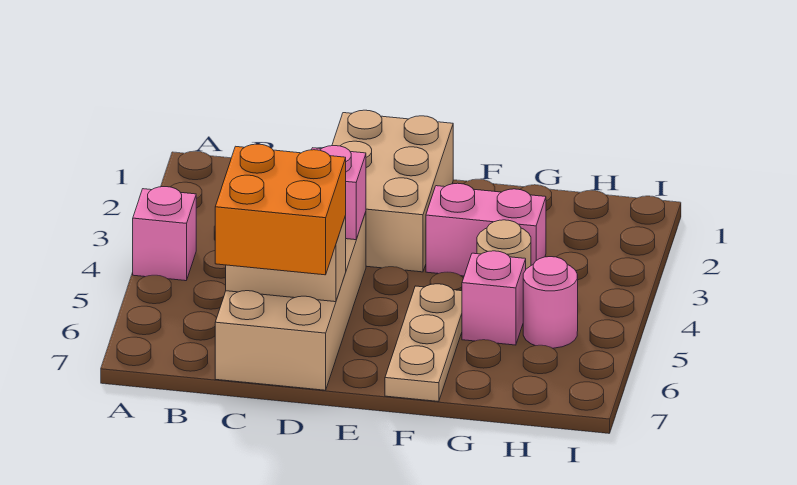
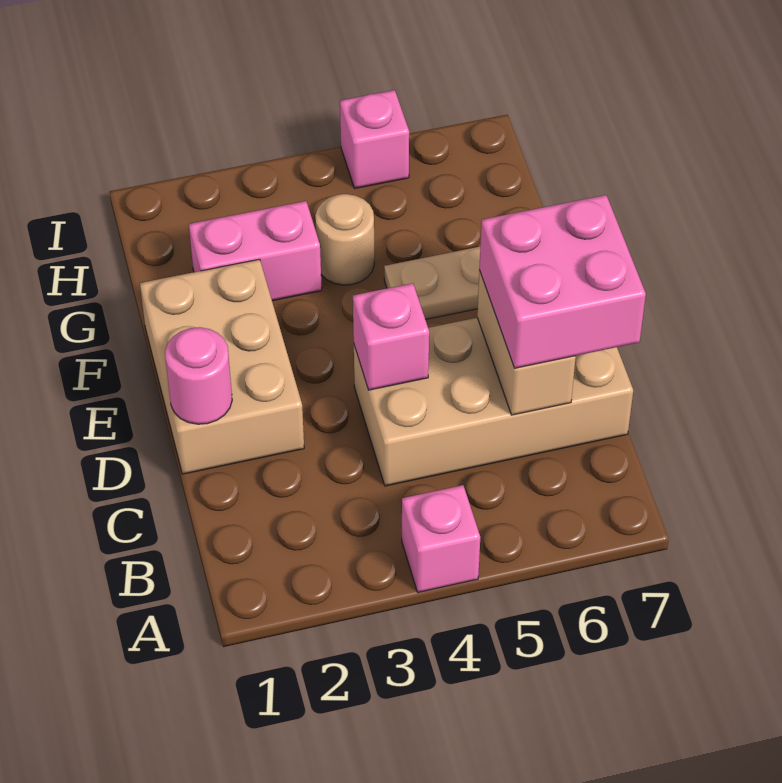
orange brick C6:D7 level 3 -> pink brick C6:D7 level 3
tan brick D1:E3 level 1 -> tan brick D1:F2 level 1
pink brick F3:G3 level 1 -> pink brick G2:G3 level 1
pink brick G5 level 1 -> pink brick I5 level 1
pink round brick H5 level 1 -> pink round brick D1 level 2

